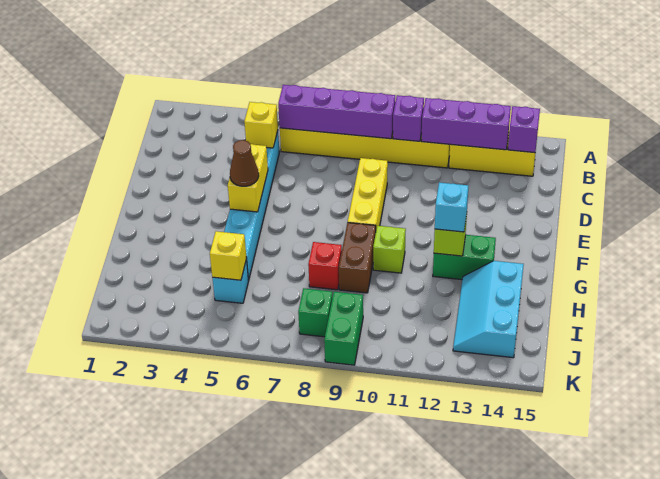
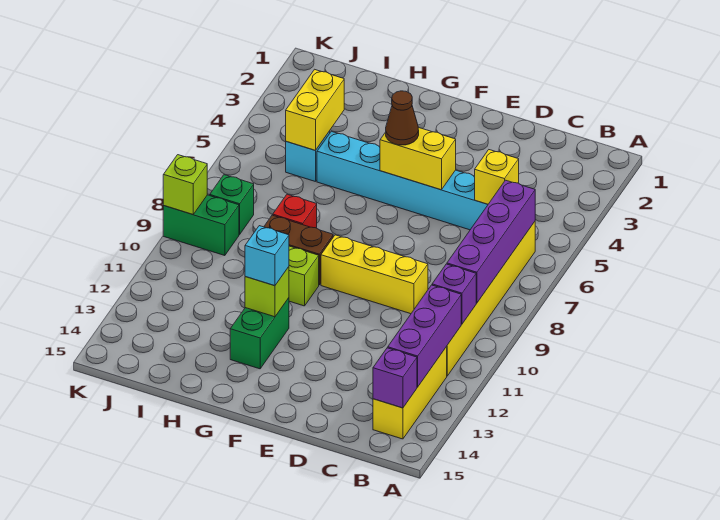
cyan slope H13:J14 level 1 top 14 -> none
yellow brick I5 level 2 -> yellow brick I4:I5 level 2
none -> lime brick K9 level 2

